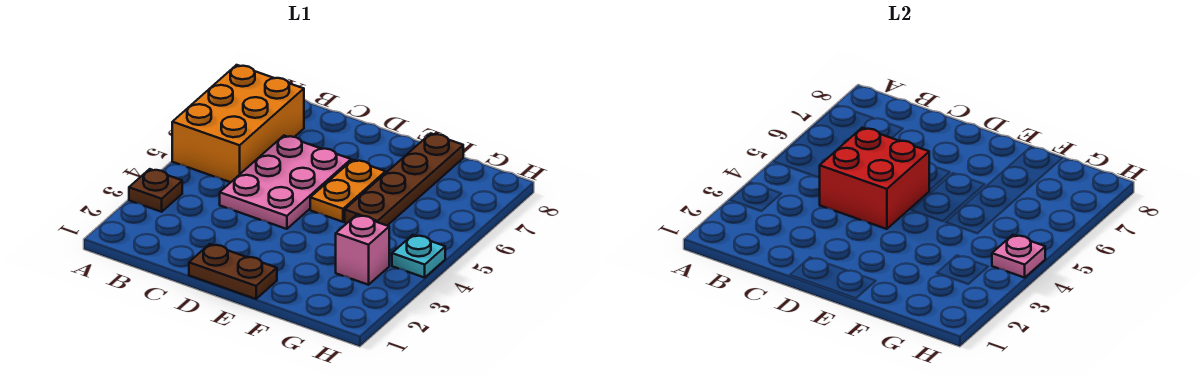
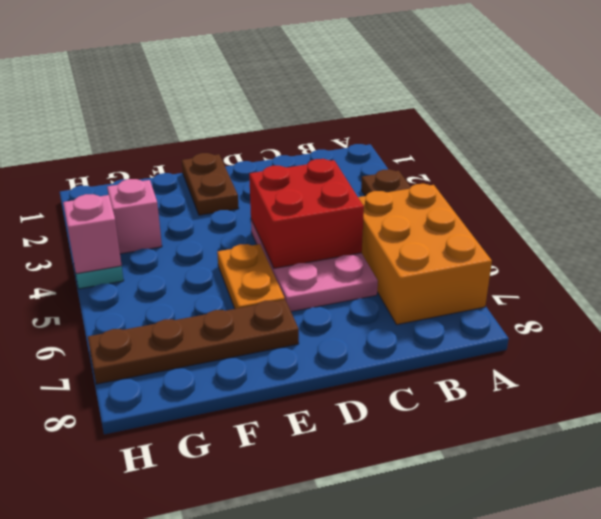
brown plate D1:E1 level 1 -> brown plate E1:E2 level 1
brown plate F5:F8 level 1 -> brown plate E7:H7 level 1
pink plate H4 level 2 -> pink brick H4 level 2

